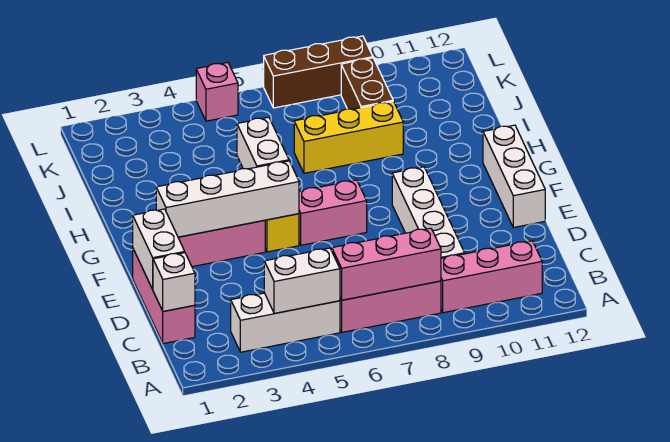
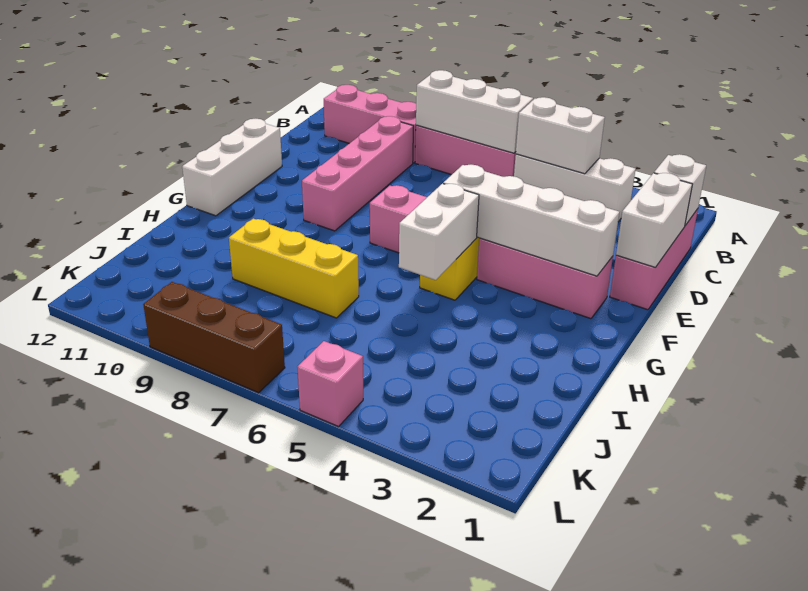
pink brick B6:B8 level 2 -> white brick B6:B8 level 2
white brick C9:F9 level 1 -> pink brick C9:F9 level 1
brown brick J9:K9 level 1 -> none

